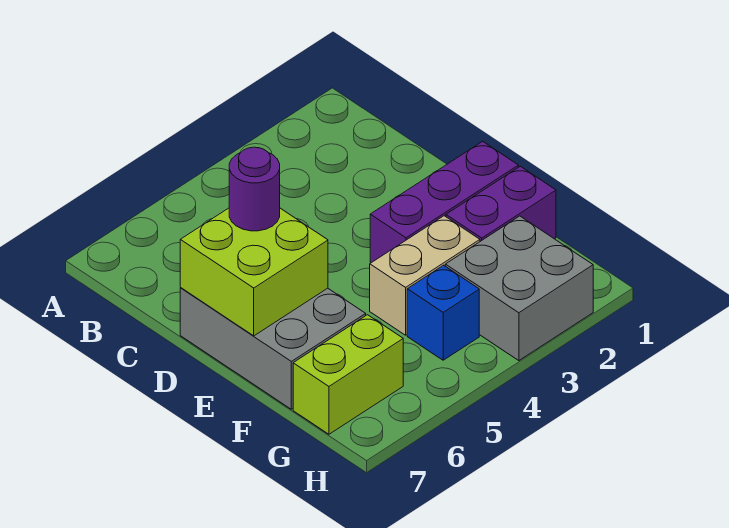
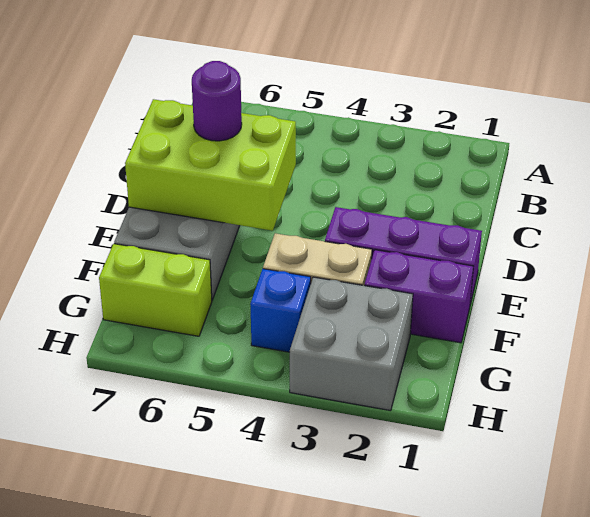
lime brick D6:E7 level 2 -> lime brick D5:E7 level 2

